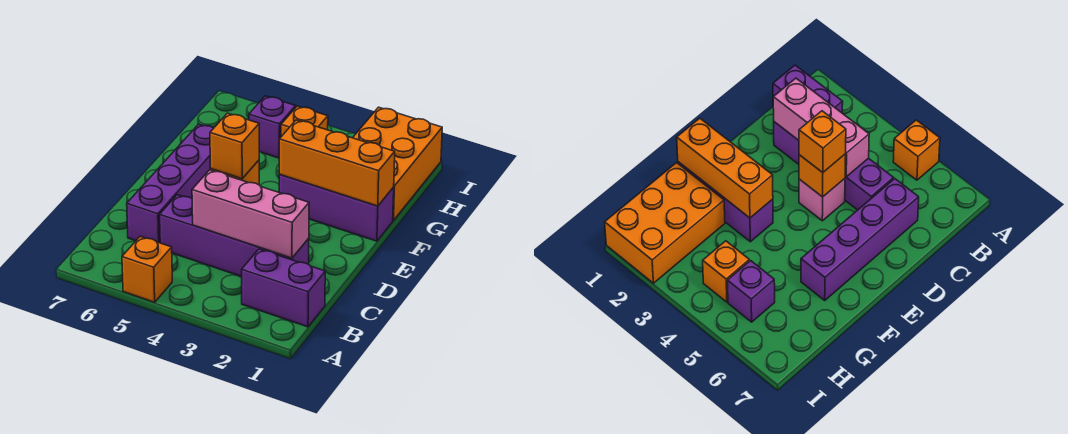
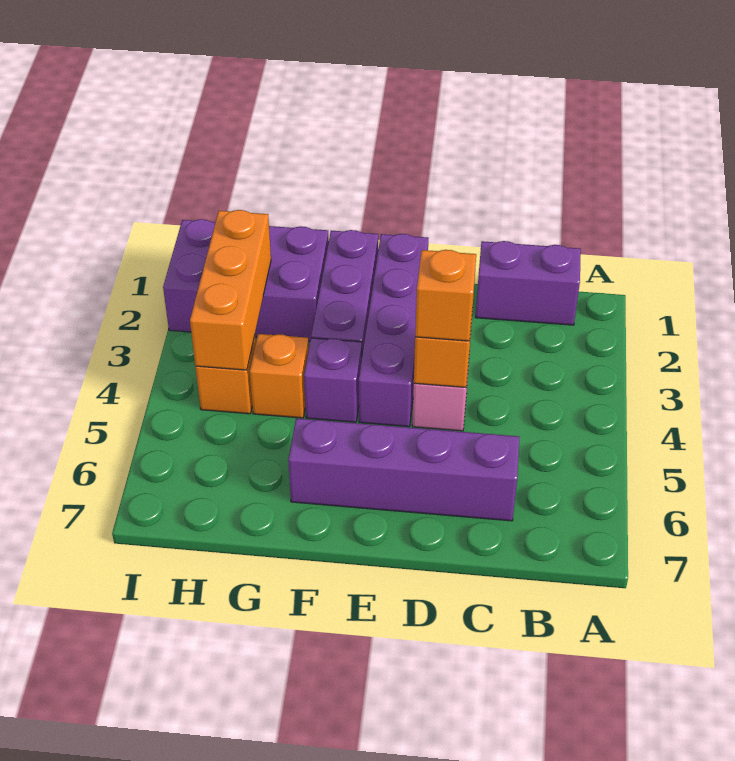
orange brick A5 level 1 -> orange brick G4 level 1
purple brick B1:B2 level 1 -> purple brick B1:C1 level 1
purple brick C2:C5 level 1 -> purple brick E1:E4 level 1
pink brick C2:C4 level 2 -> none
orange brick F1:F3 level 2 -> orange brick H2:H4 level 2
orange brick G1:I2 level 1 -> purple brick G1:I2 level 1
purple brick H5 level 1 -> purple brick F4 level 1

